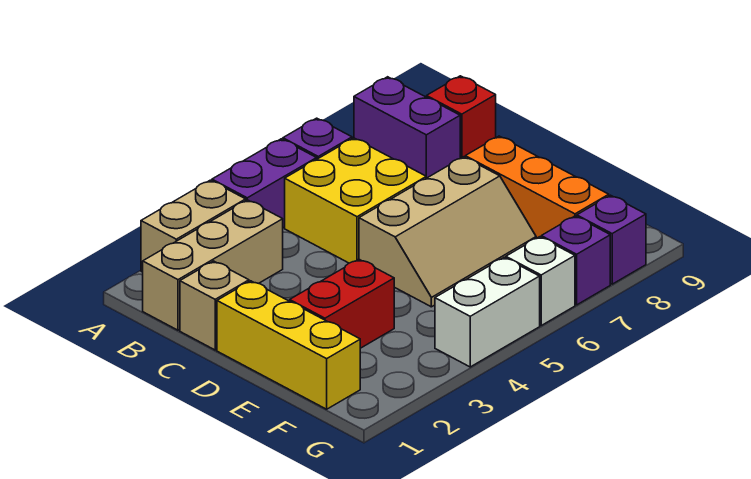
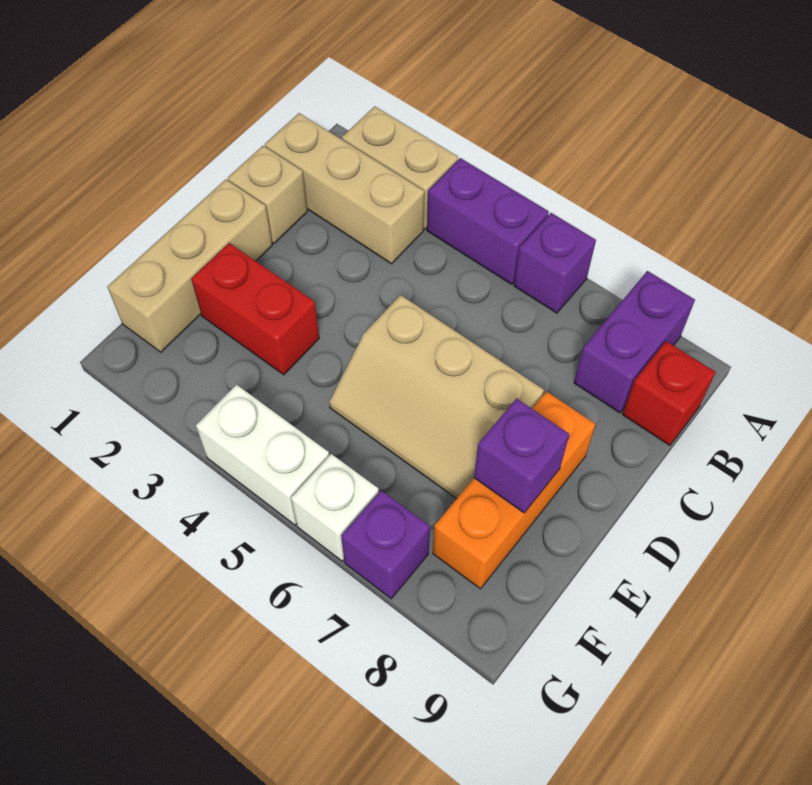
yellow brick B5:C6 level 1 -> none
yellow brick D1:F1 level 1 -> tan brick D1:F1 level 1
purple brick G8 level 1 -> purple brick E8 level 2

